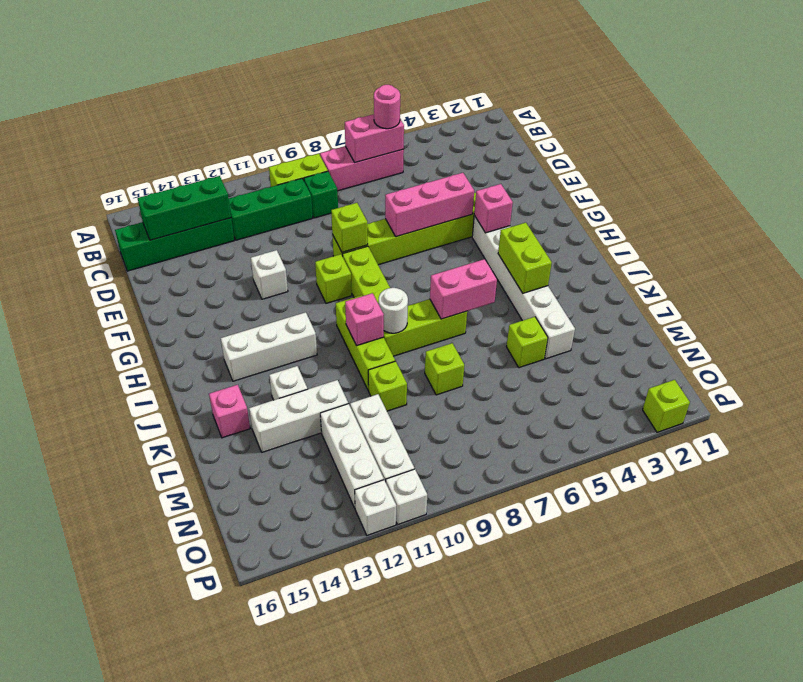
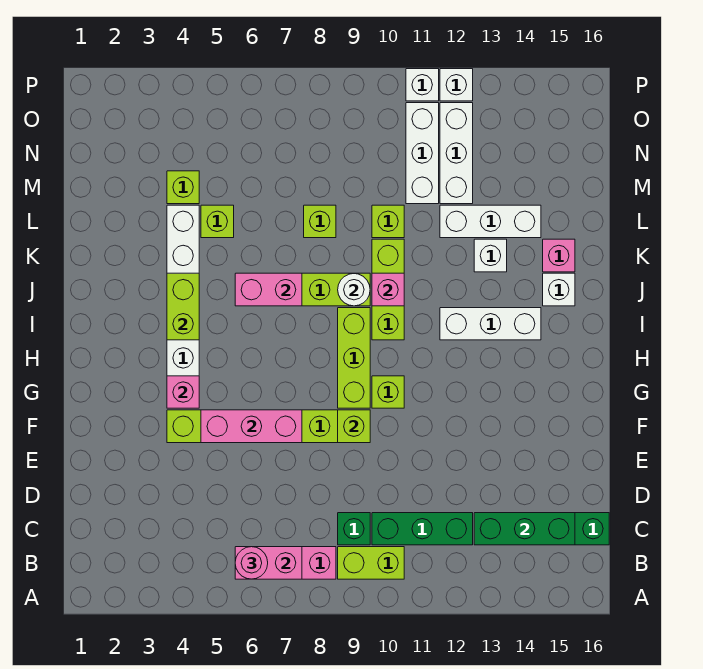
white brick F12 level 1 -> white brick J15 level 1
lime brick P2 level 1 -> lime brick M4 level 1

